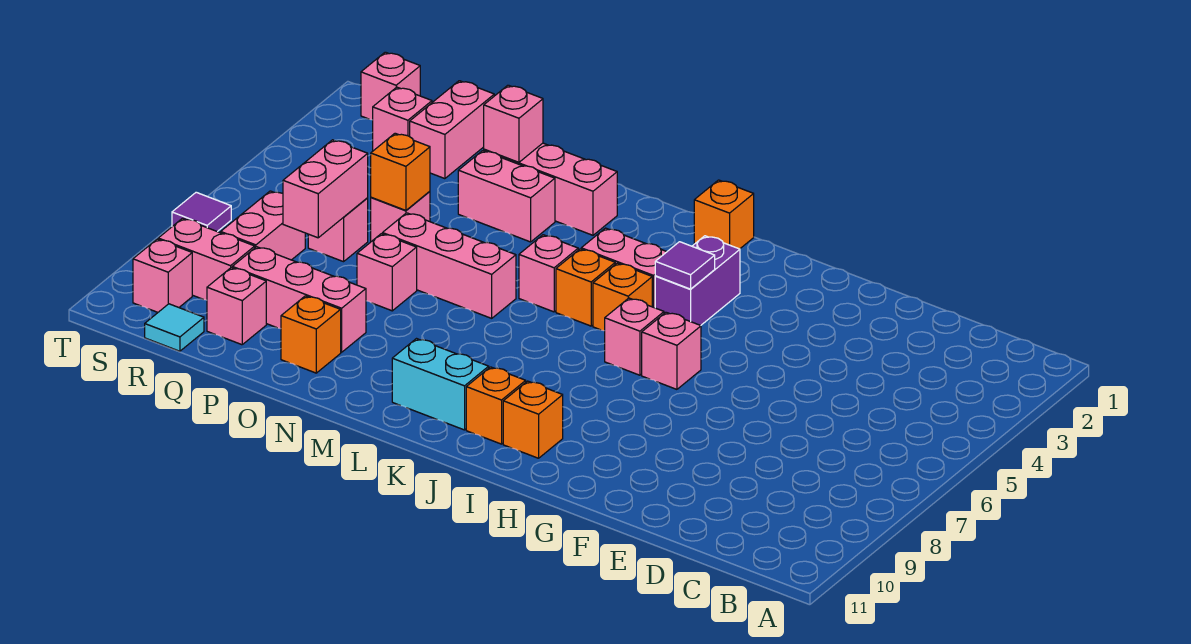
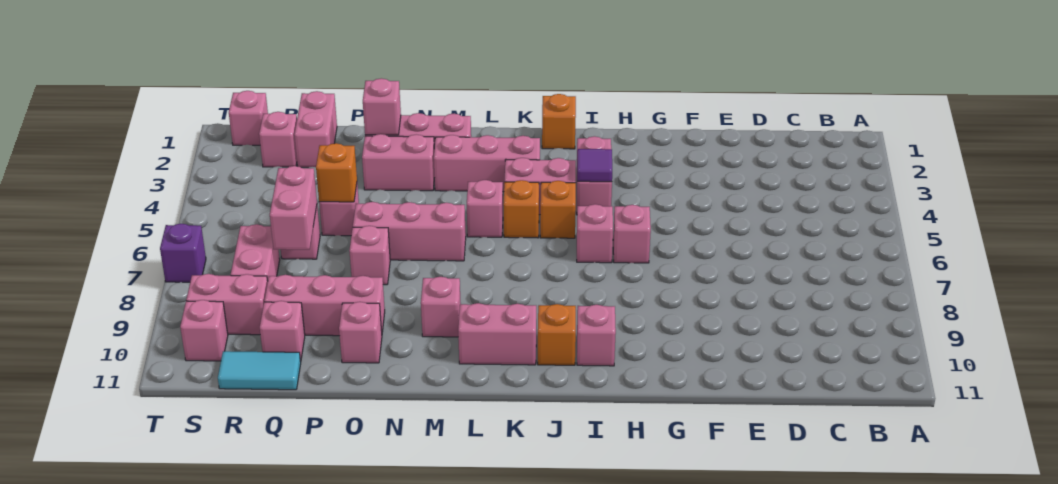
purple brick I3:I4 level 1 -> pink brick I3:I4 level 1
orange brick I10 level 1 -> pink brick I10 level 1
none -> pink brick K3:M3 level 1
cyan brick K10:L10 level 1 -> pink brick K10:L10 level 1
none -> pink brick M9 level 1
orange brick O10 level 1 -> pink brick O10 level 1
cyan tile R11 level 1 -> cyan tile Q11:R11 level 1
purple tile T7 level 1 -> purple brick T7 level 1

